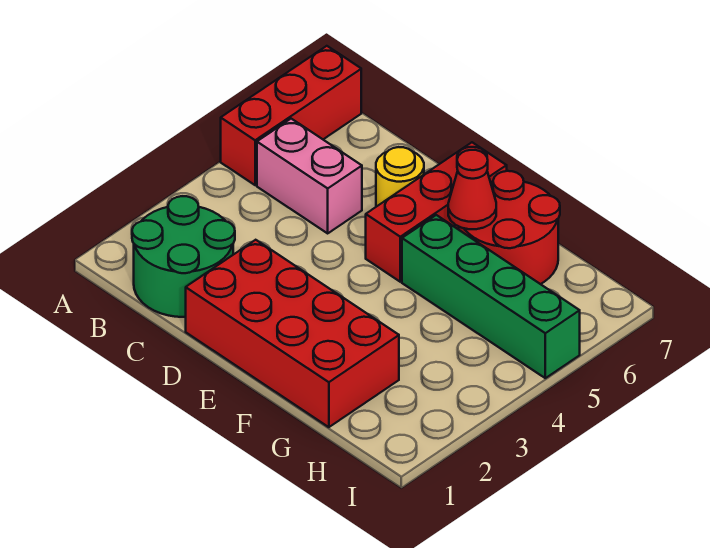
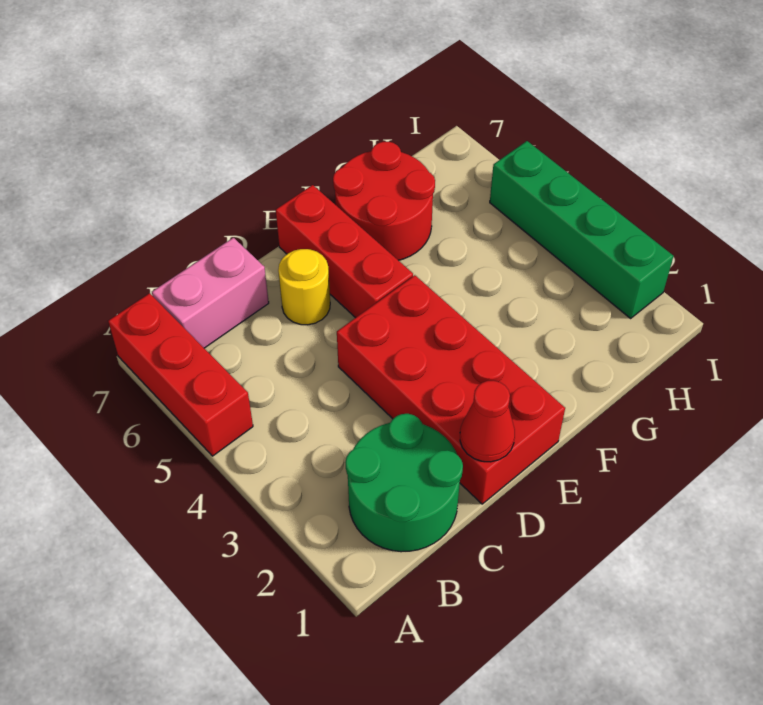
pink brick B5:C5 level 1 -> pink brick B7:C7 level 1
red brick D1:G2 level 1 -> red brick D1:E4 level 1
green brick F5:I5 level 1 -> green brick I2:I5 level 1
red cone F6 level 2 -> red cone D1 level 2

